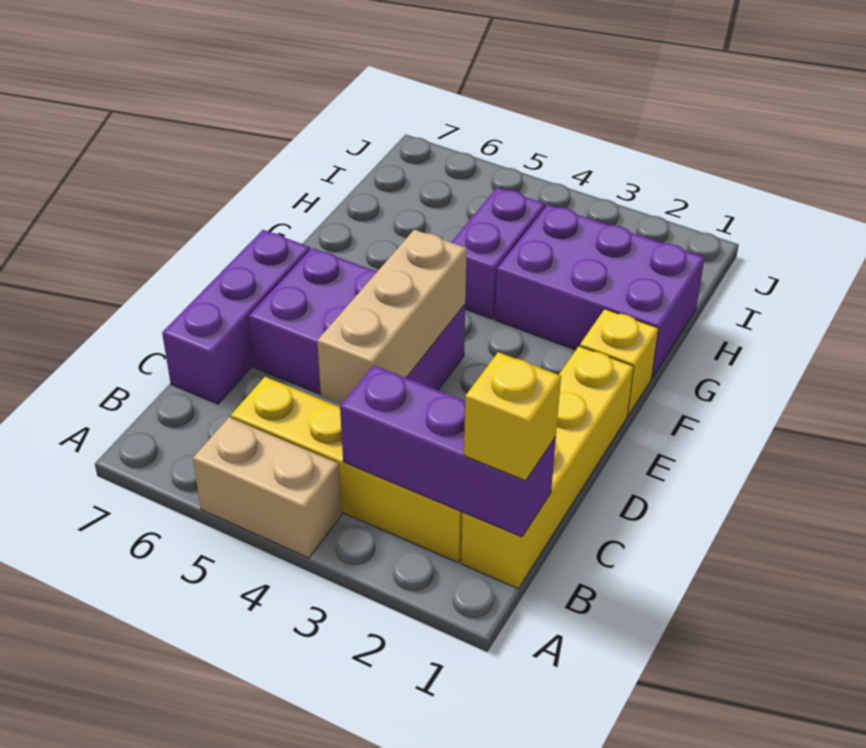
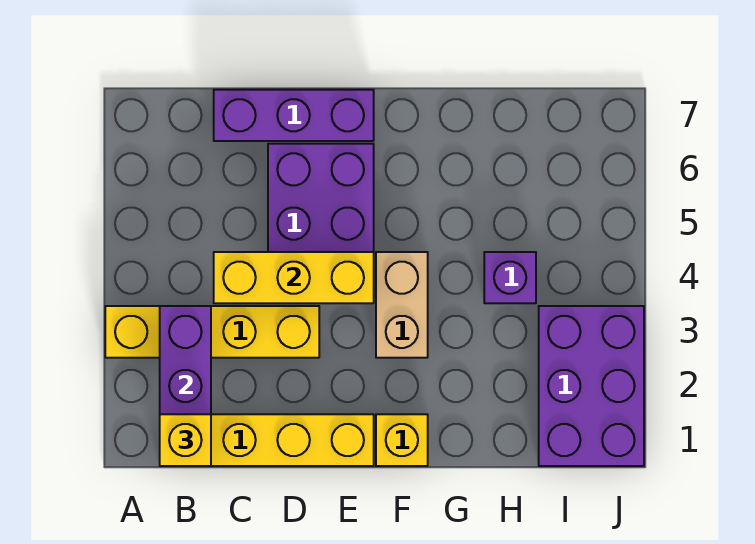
tan brick A4:A5 level 1 -> tan brick F3:F4 level 1
yellow brick B2:B5 level 1 -> yellow brick A3:D3 level 1
tan brick C4:E4 level 2 -> yellow brick C4:E4 level 2
purple brick G1:H3 level 1 -> purple brick I1:J3 level 1
purple brick G4:H4 level 1 -> purple brick H4 level 1

